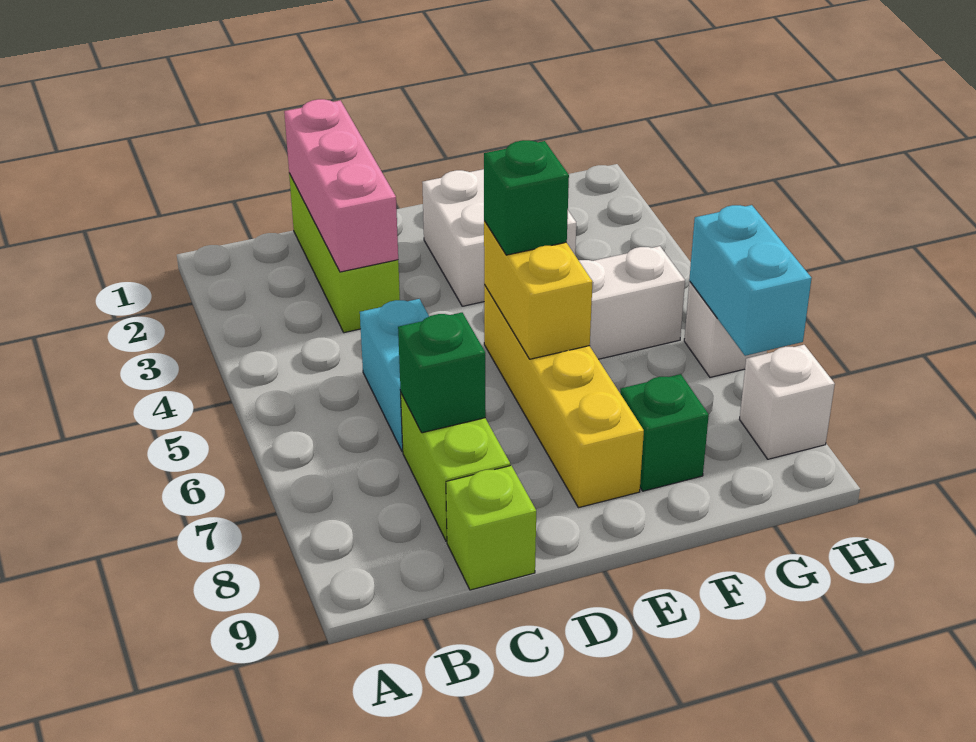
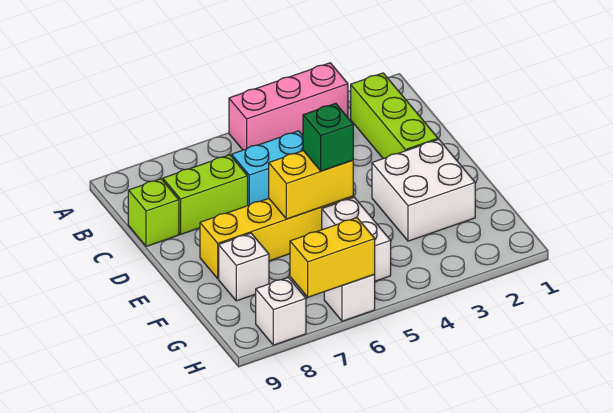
lime brick C1:C3 level 1 -> lime brick B2:D2 level 1
pink brick C1:C3 level 2 -> pink brick A3:A5 level 1
green brick C7 level 2 -> none
green brick F8 level 1 -> white brick F8 level 1
cyan brick H6:H7 level 2 -> yellow brick H6:H7 level 2

